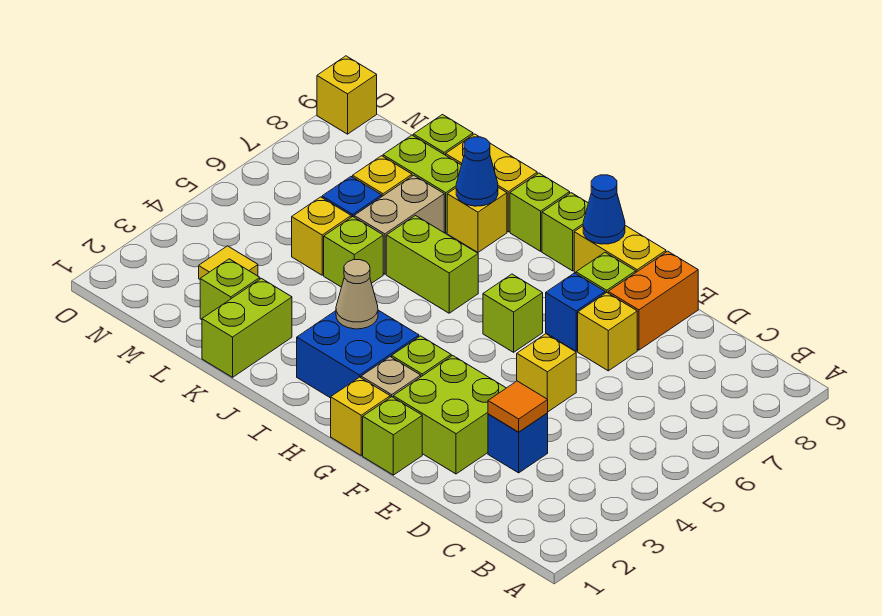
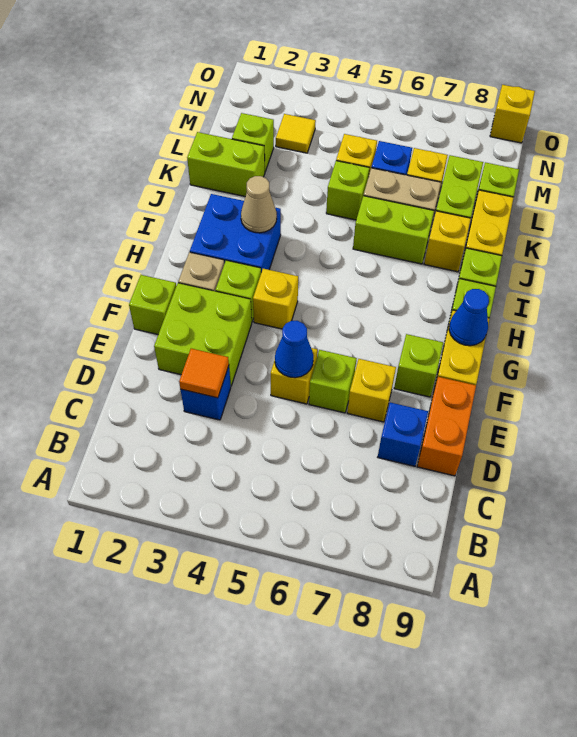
orange brick E8:E9 level 1 -> orange brick D9:E9 level 1
blue brick F7 level 1 -> blue brick D8 level 1
yellow brick G1 level 1 -> yellow brick G4 level 1
lime brick G6 level 1 -> lime brick E6 level 1
lime brick I6:J6 level 1 -> lime brick J6:J7 level 1
blue cone J8 level 2 -> blue cone E5 level 2

